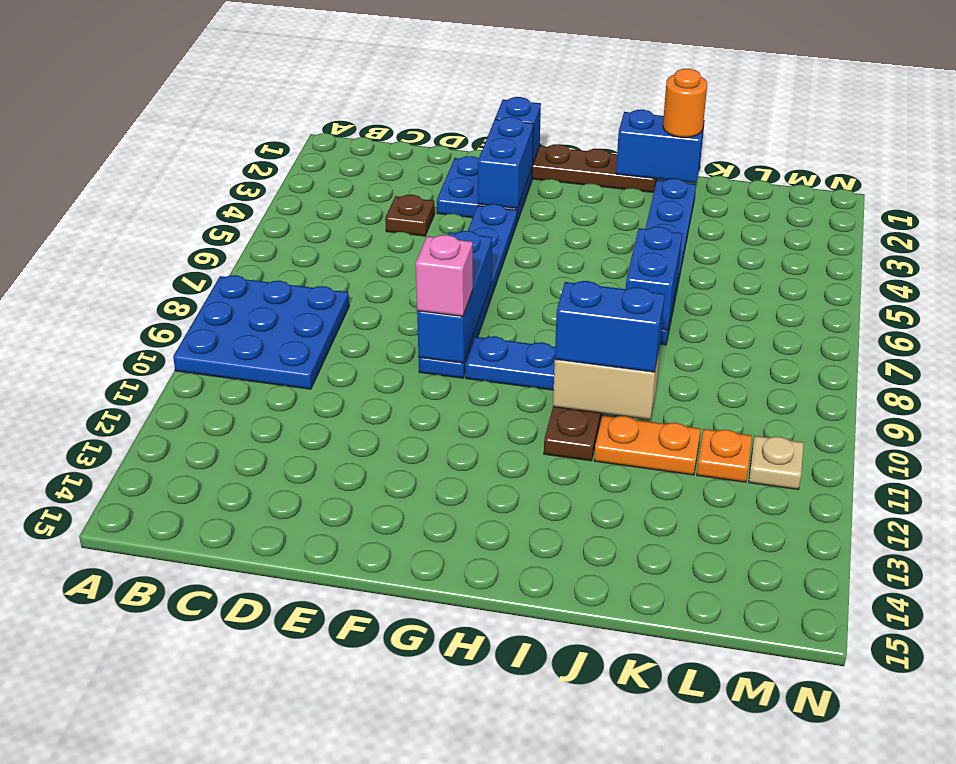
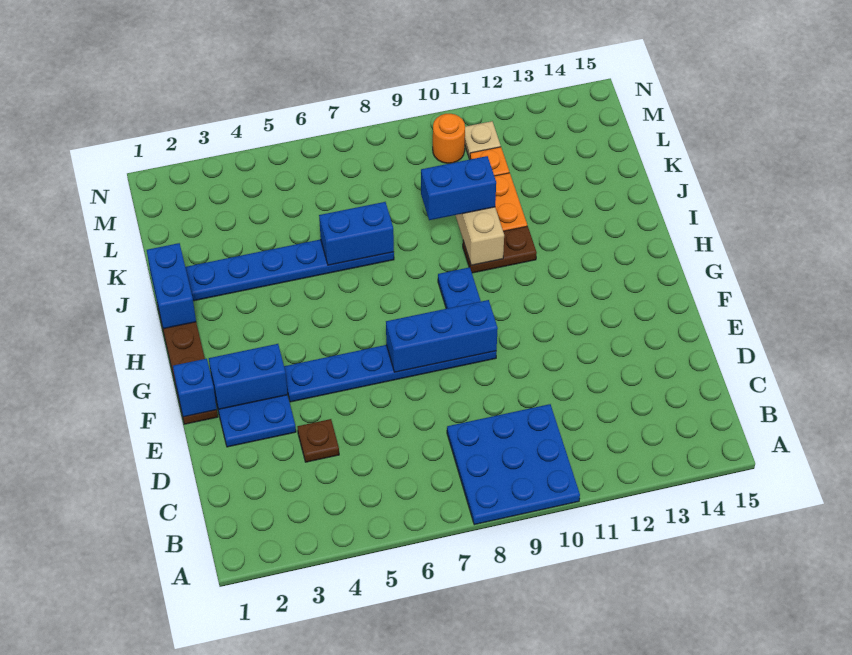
pink brick F9 level 3 -> none
blue brick I10:J10 level 3 -> blue brick J9:J10 level 3
orange round brick J1 level 3 -> orange round brick M10 level 1

